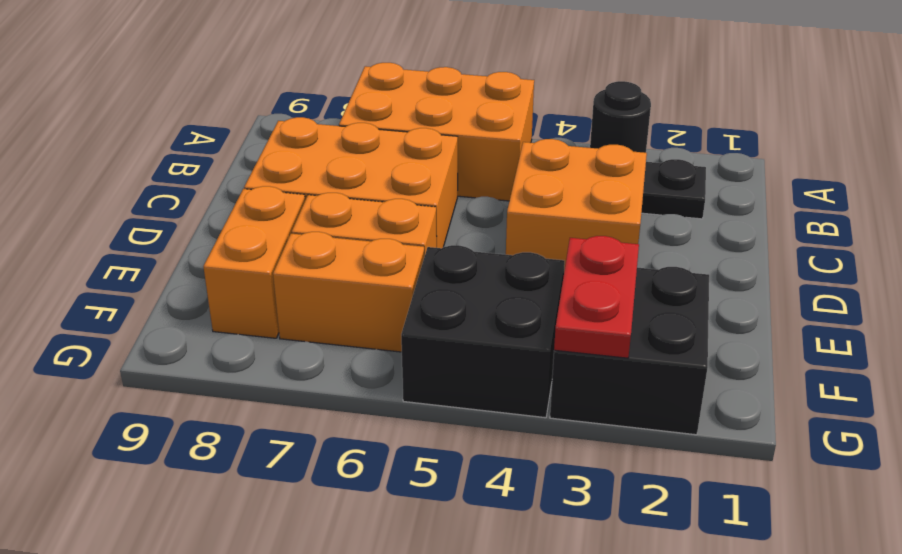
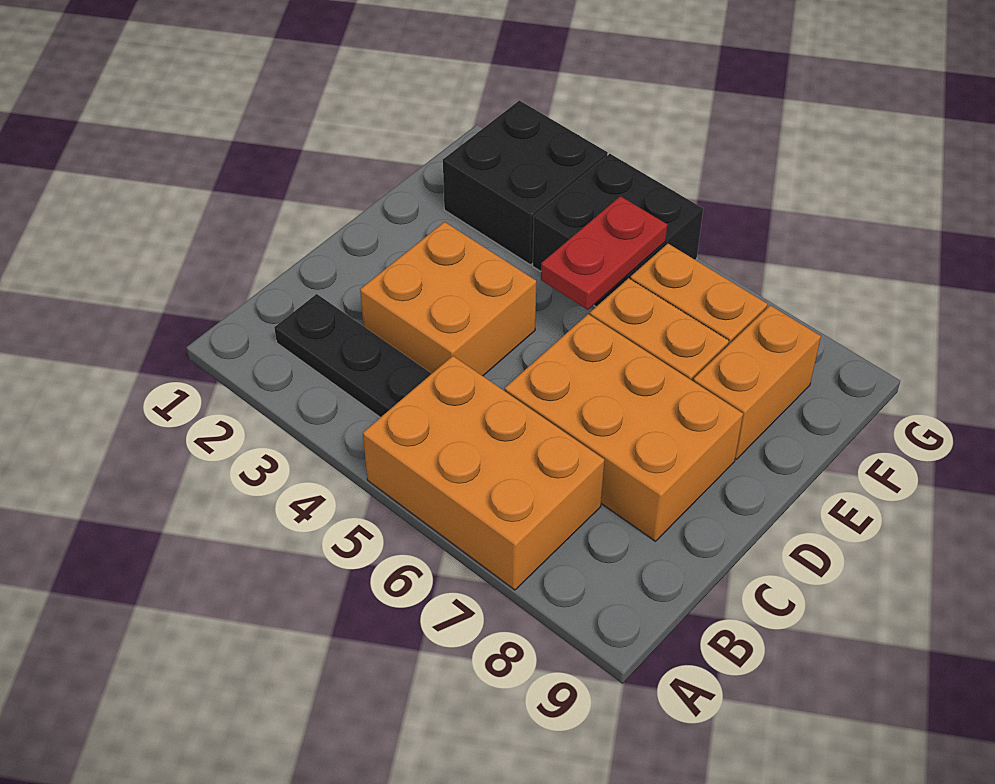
black round brick A3 level 1 -> none
red plate F3:G3 level 2 -> red plate E5:F5 level 2

